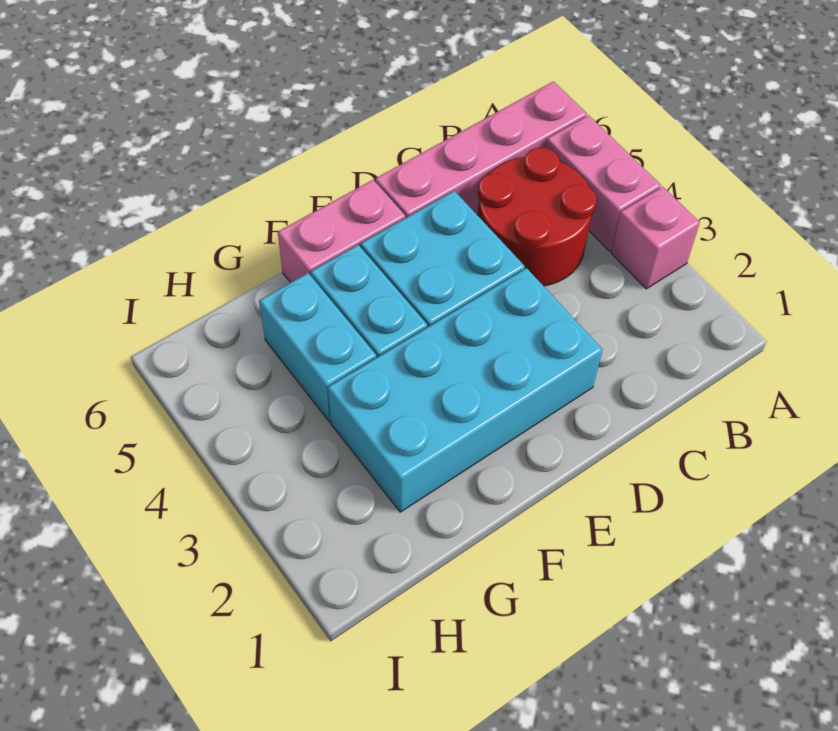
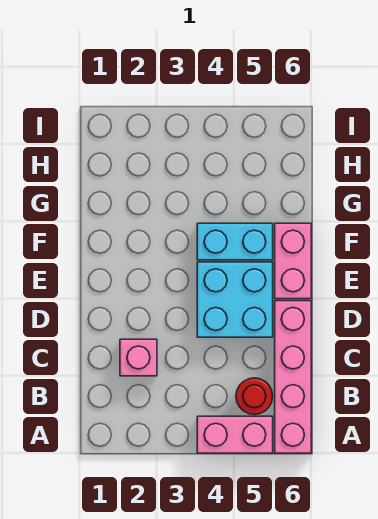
pink brick A3 level 1 -> pink brick C2 level 1
red round brick B4:C5 level 1 -> red round brick B5 level 1
cyan brick D2:G3 level 1 -> none
cyan brick G4:G5 level 1 -> none

